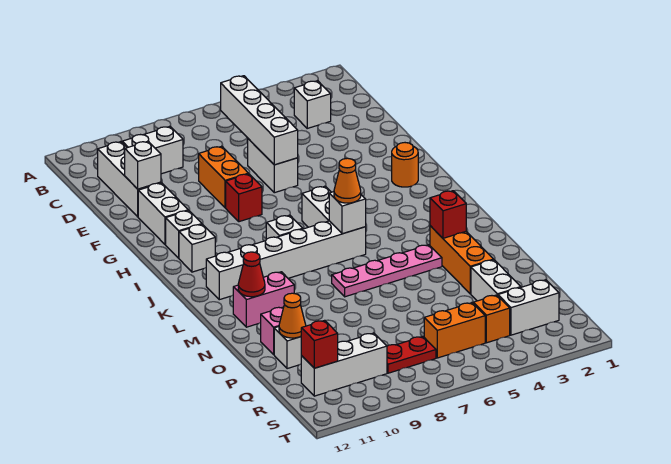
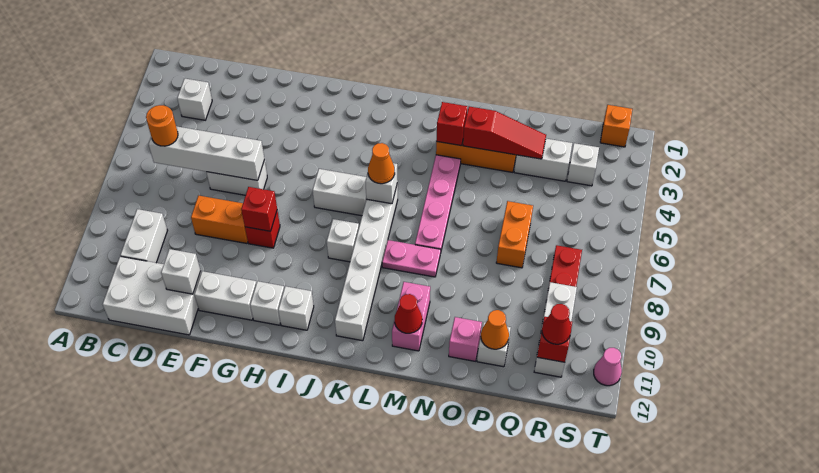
white brick C11:E11 level 1 -> white brick C11:E12 level 1
none -> red brick G8 level 2
orange round brick H2 level 1 -> orange round brick C6 level 3
none -> pink plate L8:M8 level 1
none -> red slope N3:P3 level 2 top N
white brick R2:R3 level 1 -> white brick R3 level 1
orange brick R4 level 1 -> orange brick S1 level 1
orange brick R5:R6 level 1 -> orange brick P6:P7 level 1
none -> red cone R11 level 3
none -> pink cone T11 level 1

